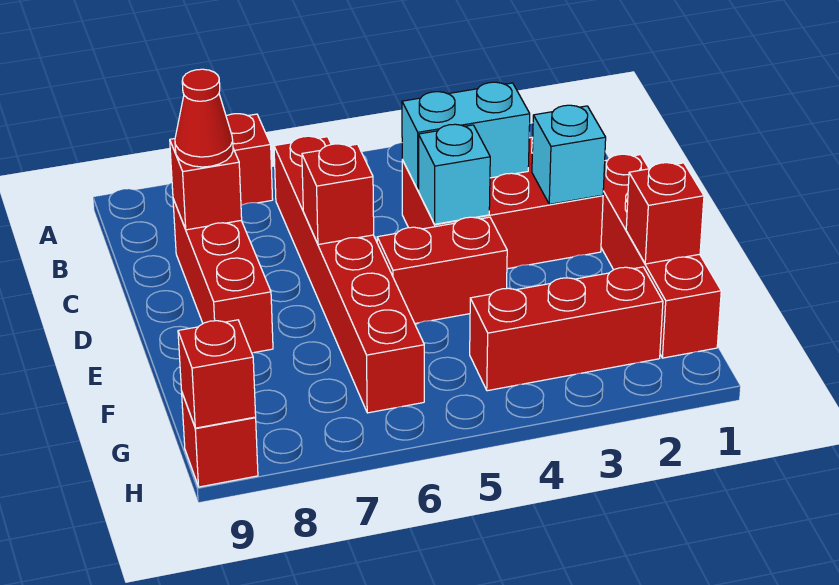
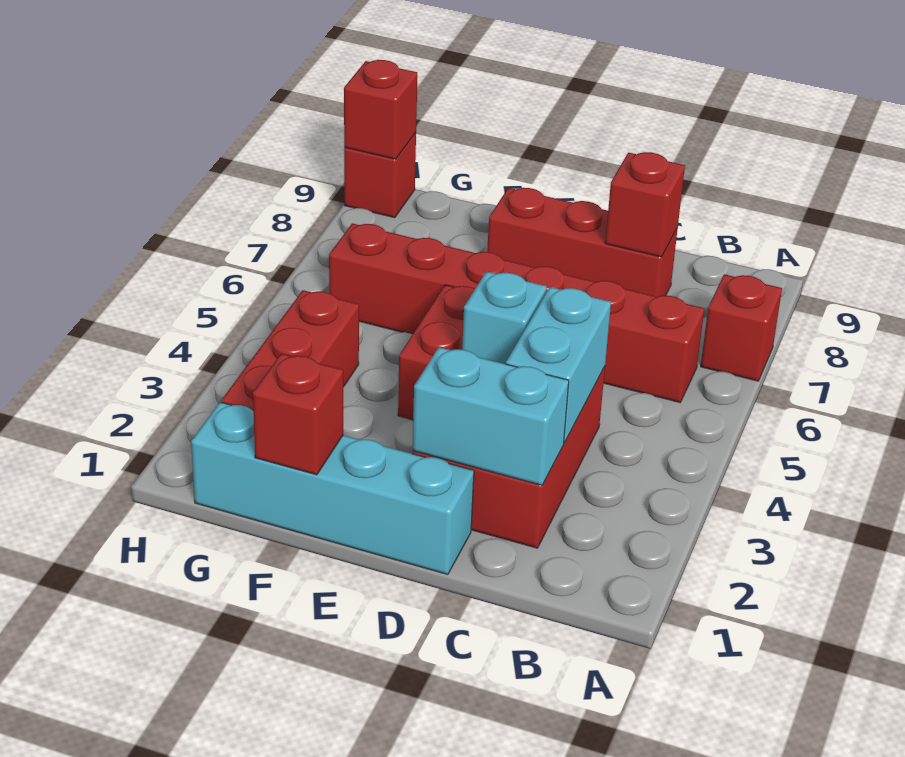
red cone C8 level 3 -> none
red brick D1:G1 level 1 -> cyan brick D1:G1 level 1
cyan brick D2 level 2 -> cyan brick C2:D2 level 2
red brick D6 level 2 -> none

